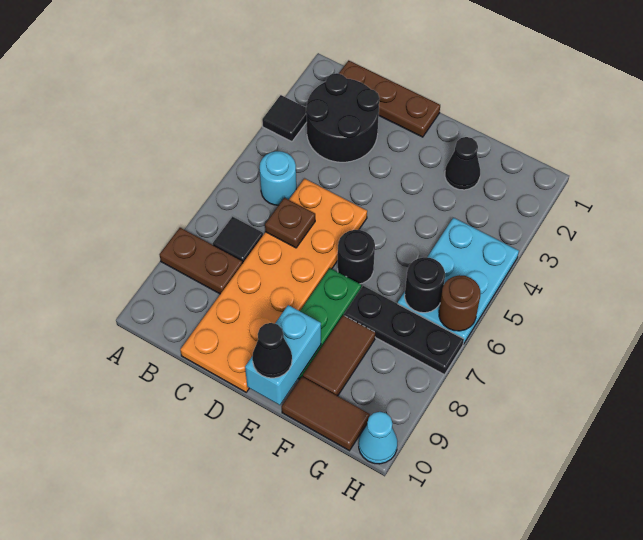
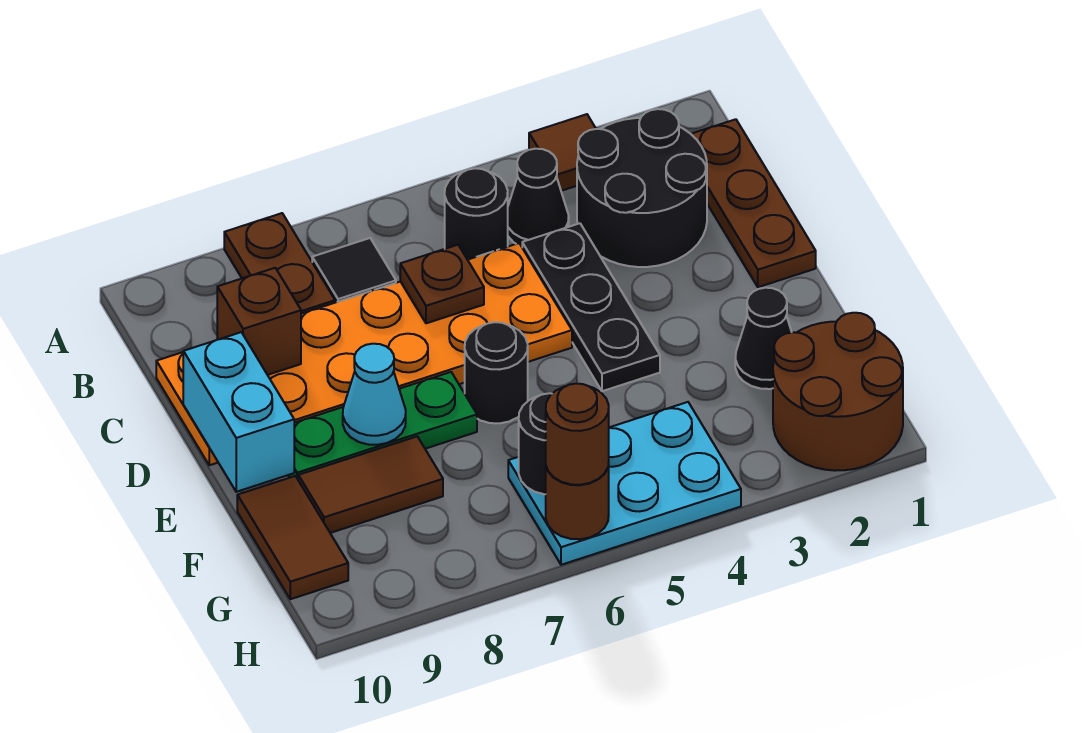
black tile A3 level 1 -> brown tile A3 level 1
cyan round brick B5 level 1 -> black round brick B5 level 1
none -> brown brick C9 level 2
cyan brick E9:E10 level 2 -> cyan brick D10:E10 level 2
black cone E10 level 3 -> black cone B4 level 1
black plate F7:H7 level 1 -> black plate C4:E4 level 1
none -> brown round brick G1:H2 level 1
none -> brown round brick H6 level 3
cyan cone H10 level 1 -> cyan cone E8 level 2

